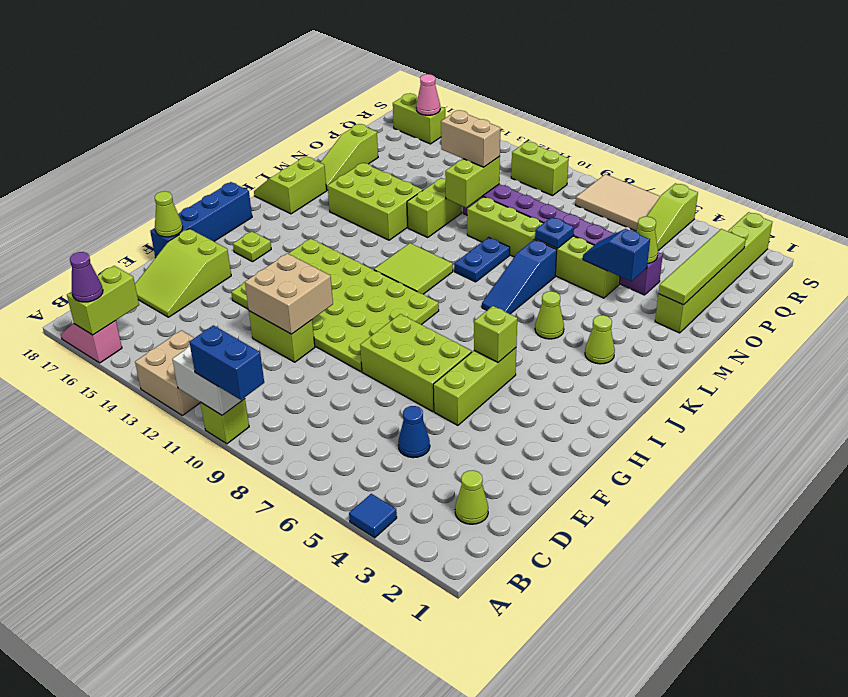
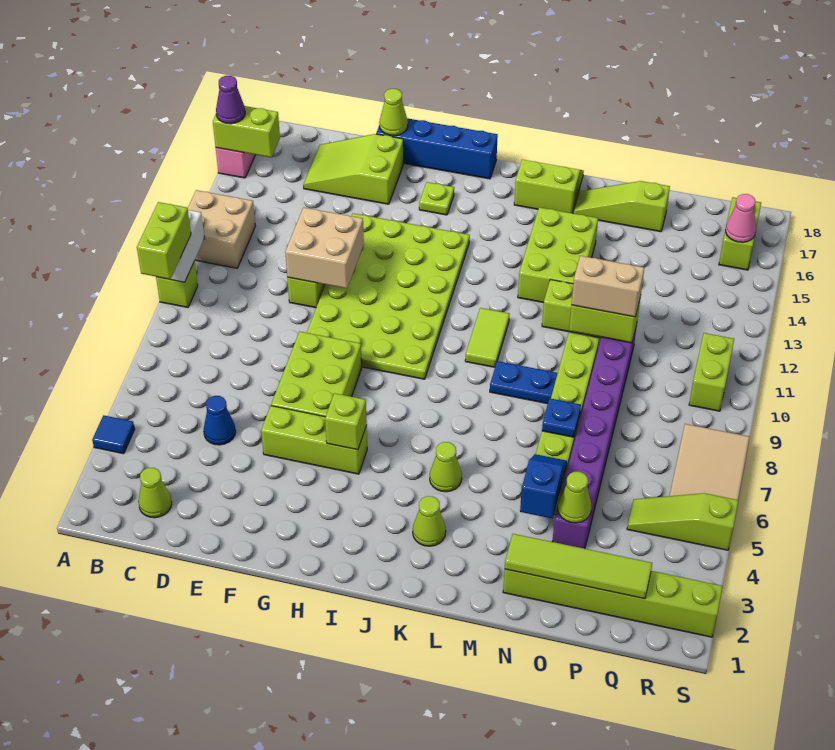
blue brick A9:A10 level 3 -> lime brick A9:A10 level 3
lime tile J10:K11 level 1 -> lime tile K10:K11 level 1
blue slope K7:M7 level 1 top M -> none
tan brick O11:O12 level 3 -> tan brick N11:O11 level 3

